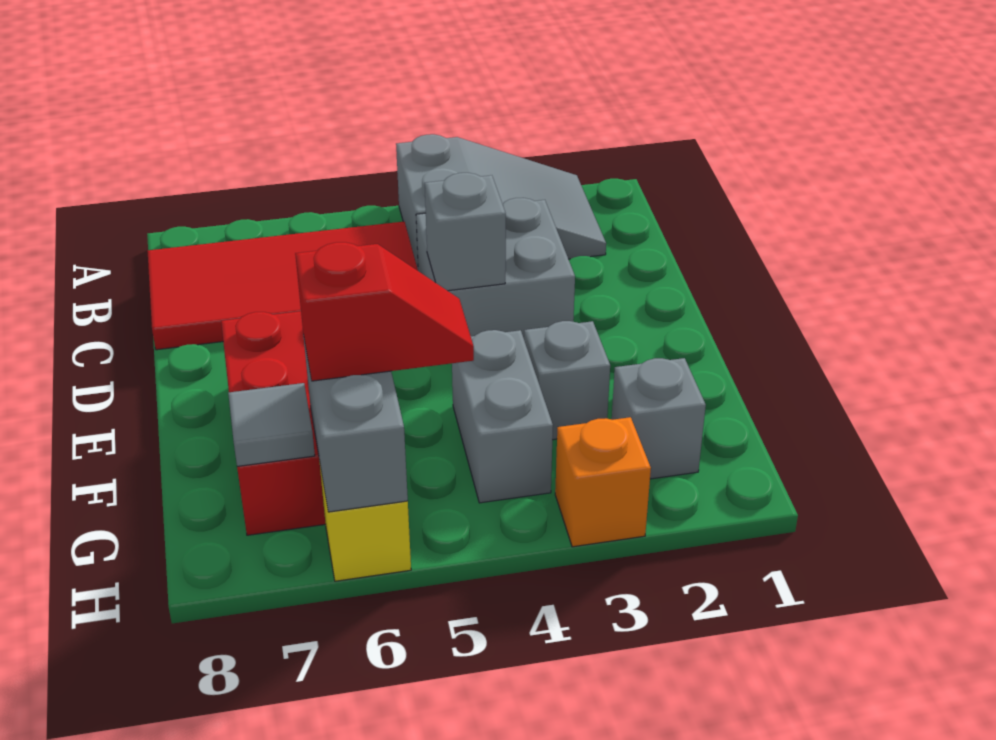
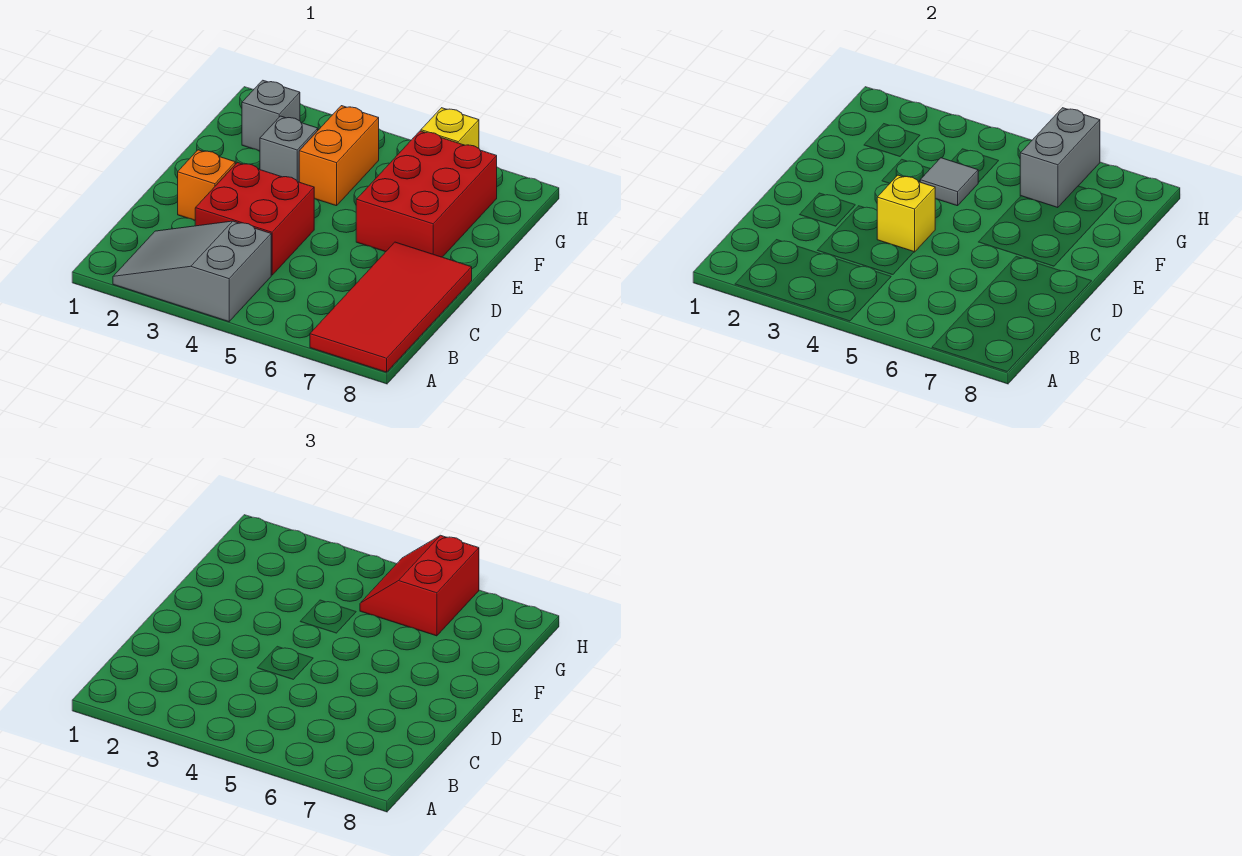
red tile B5:C8 level 1 -> red tile A7:D8 level 1
grey brick C3:D4 level 1 -> red brick C3:D4 level 1
grey brick D4 level 2 -> yellow brick D4 level 2
grey brick F4:G4 level 1 -> orange brick F4:G4 level 1
red slope G5:G6 level 3 top 6 -> red slope G5:H6 level 3 top 6
grey tile G7 level 2 -> grey tile F4 level 2
orange brick H3 level 1 -> orange brick D2 level 1

